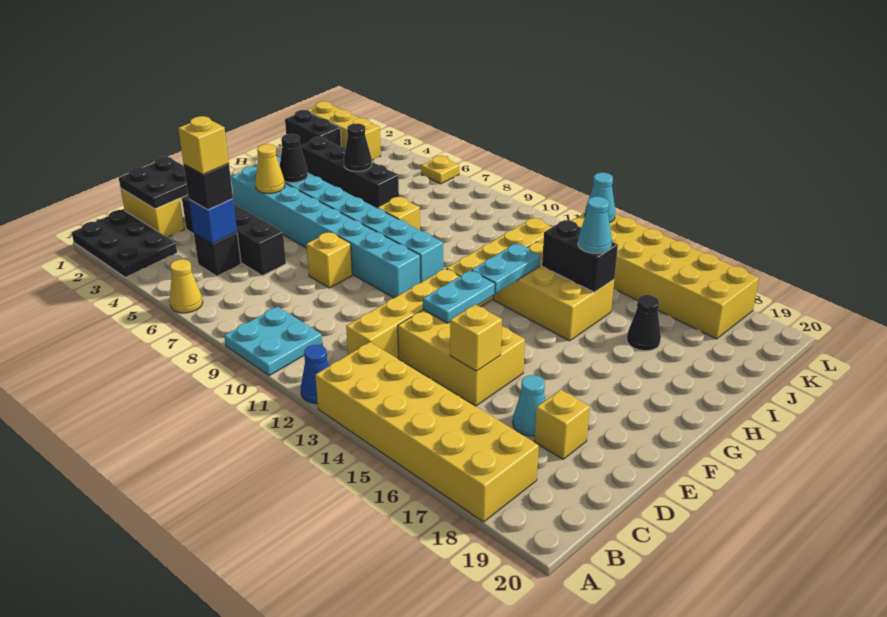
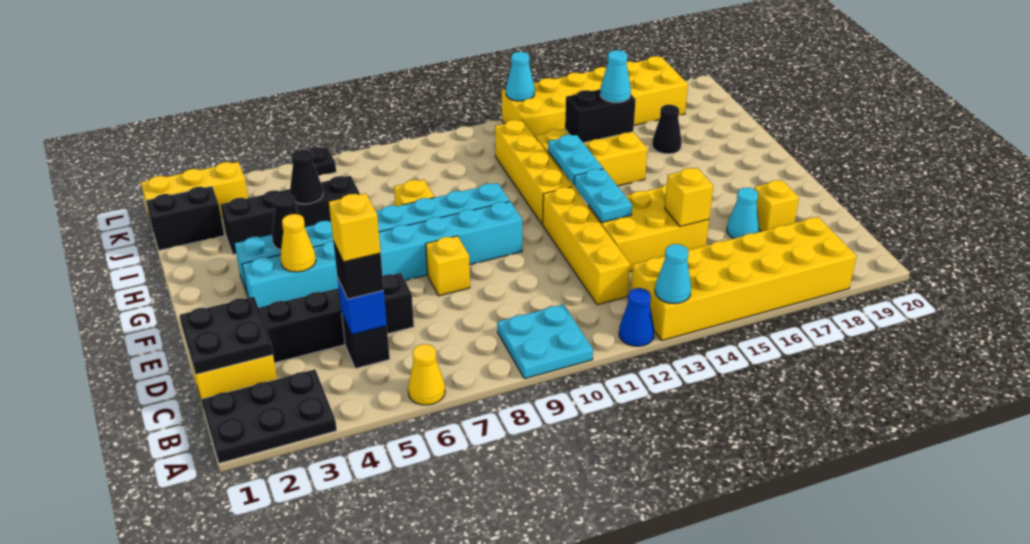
none -> cyan cone A13 level 2
yellow plate L6 level 1 -> black plate L6 level 1

